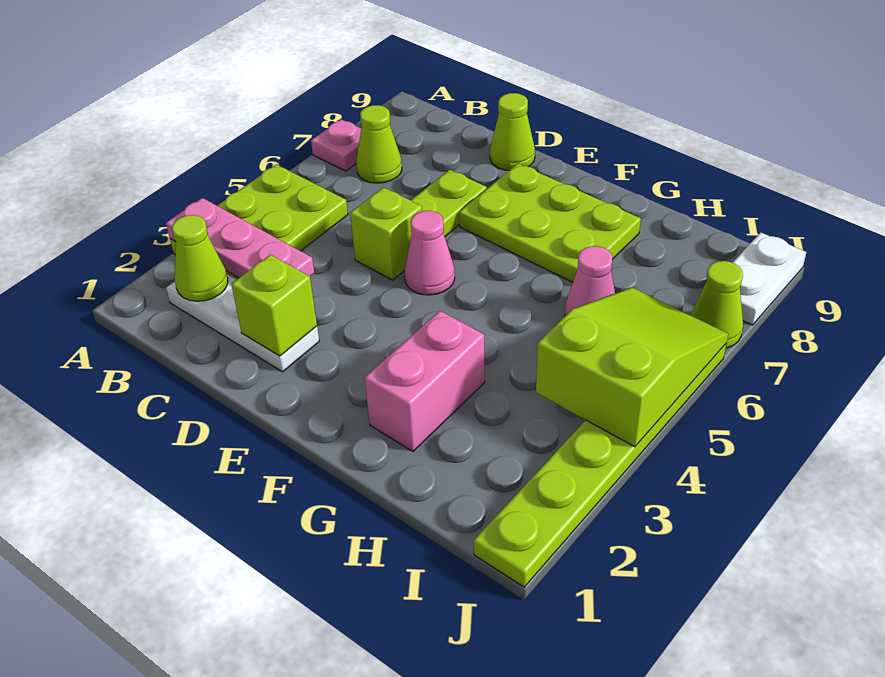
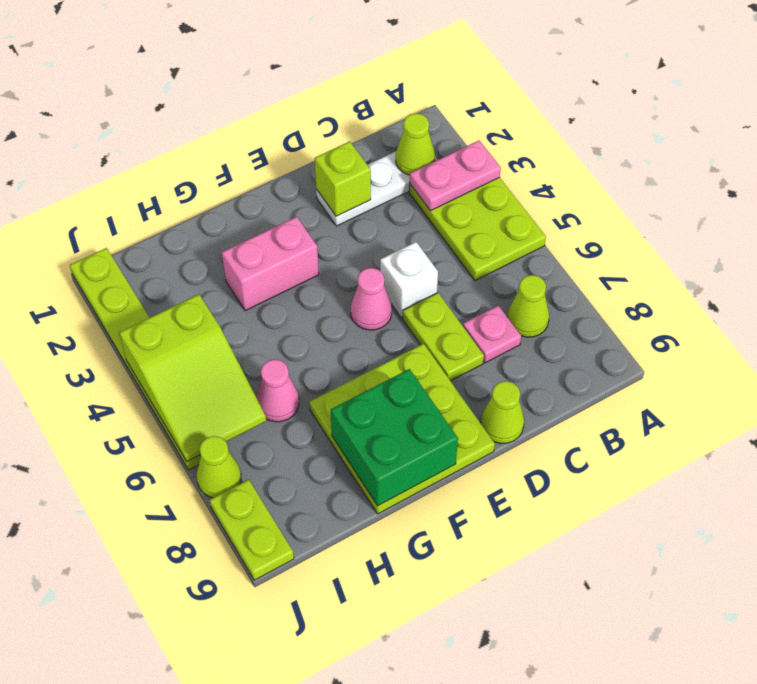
pink plate A3:C3 level 2 -> pink plate A3:B3 level 2
pink plate A7 level 1 -> pink plate C7 level 1
lime brick D5 level 1 -> white brick D5 level 1
lime plate E7:G8 level 1 -> lime plate E7:G9 level 1
none -> green brick F8:G9 level 2
pink brick G2:G3 level 1 -> pink brick F3:G3 level 1
white plate J8:J9 level 1 -> lime plate J8:J9 level 1

